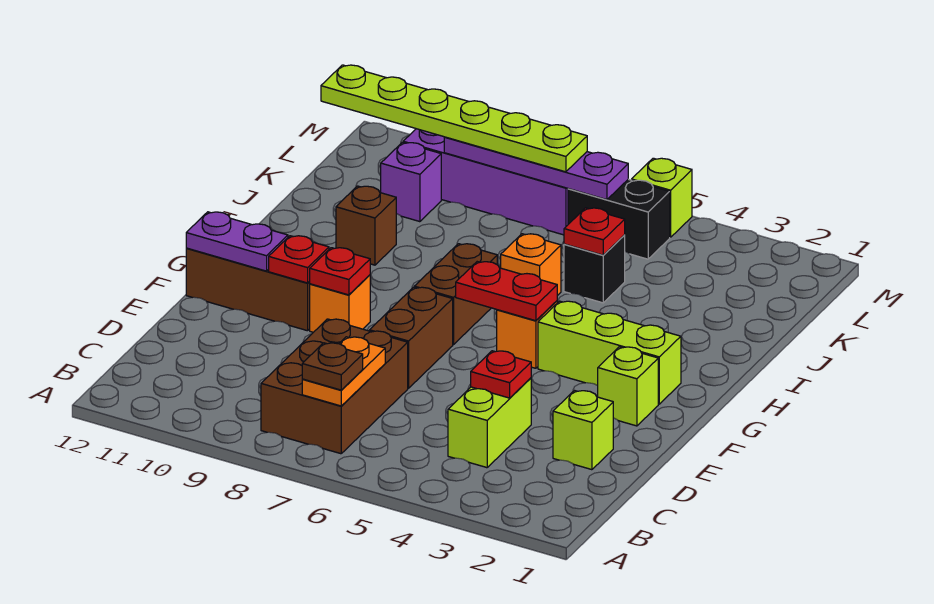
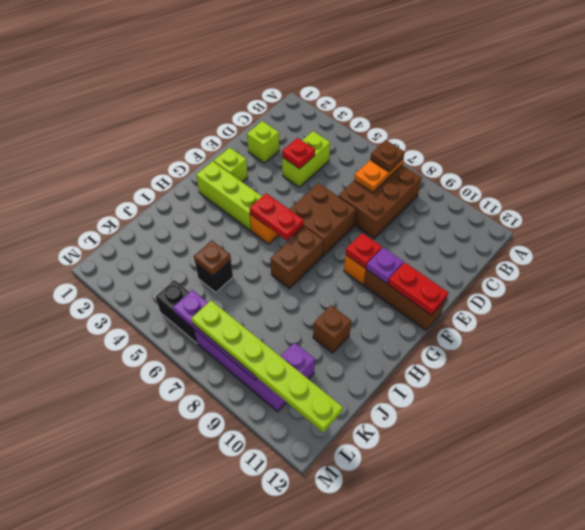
brown brick E7:F7 level 1 -> brown brick E6:F7 level 1
red plate F10 level 2 -> purple plate F10 level 2
purple plate F11:F12 level 2 -> red plate F11:F12 level 2
orange brick I6 level 1 -> none
red plate J5 level 2 -> brown plate J5 level 2
lime brick M5 level 1 -> none

